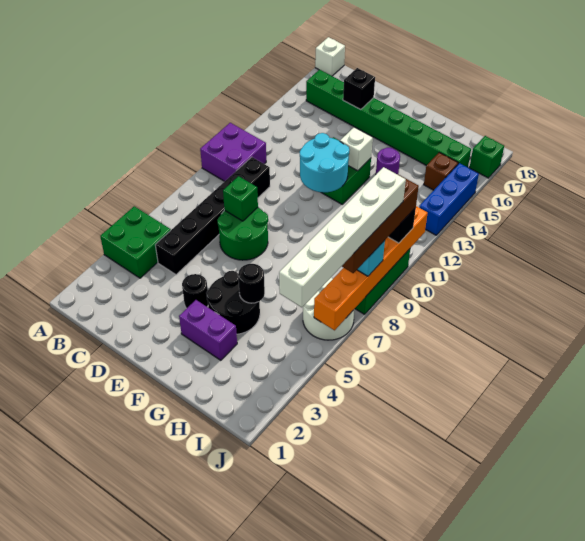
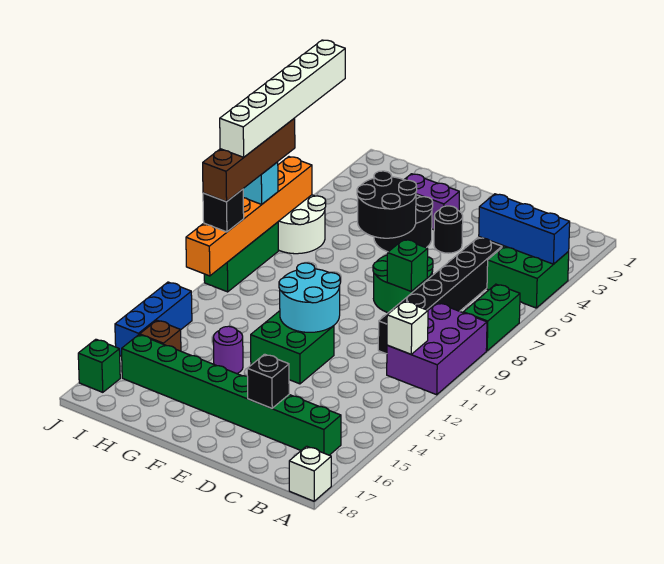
none -> blue brick A4:C4 level 2
none -> green brick A7:A8 level 1
purple brick A10:B11 level 1 -> purple brick A9:B11 level 1
white brick F13 level 2 -> white brick B11 level 2
black round brick G5 level 2 -> black round brick F5:G6 level 2

